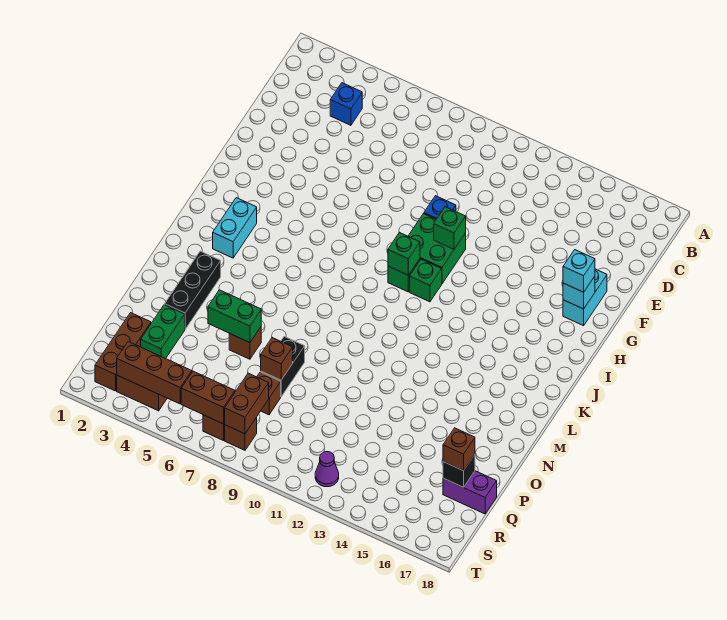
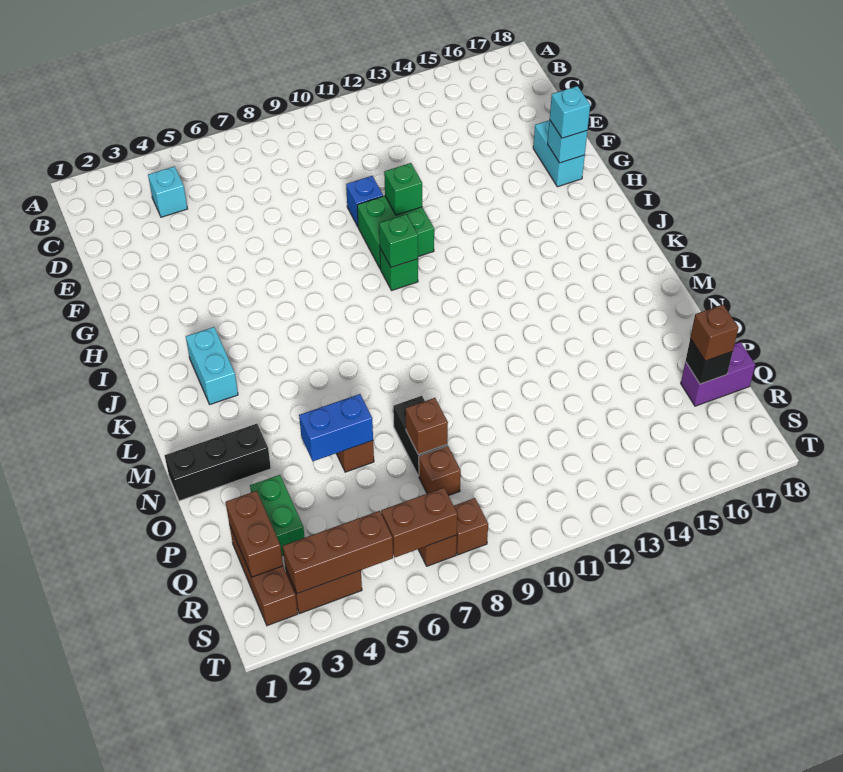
blue brick C4 level 1 -> cyan brick C4 level 1
green brick I11 level 1 -> none
black brick M3:O3 level 1 -> black brick N1:N3 level 1
green brick O5:O6 level 2 -> blue brick O5:O6 level 2
brown brick R8:S8 level 2 -> brown brick Q2:R2 level 2
purple cone S12 level 1 -> none

